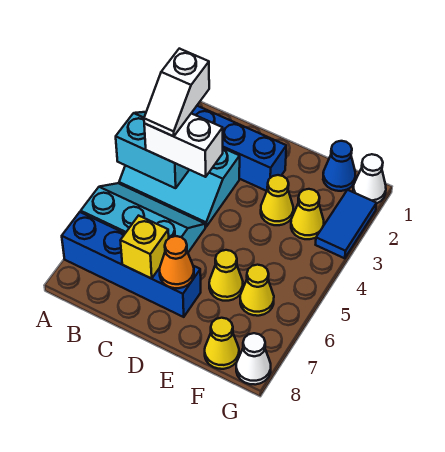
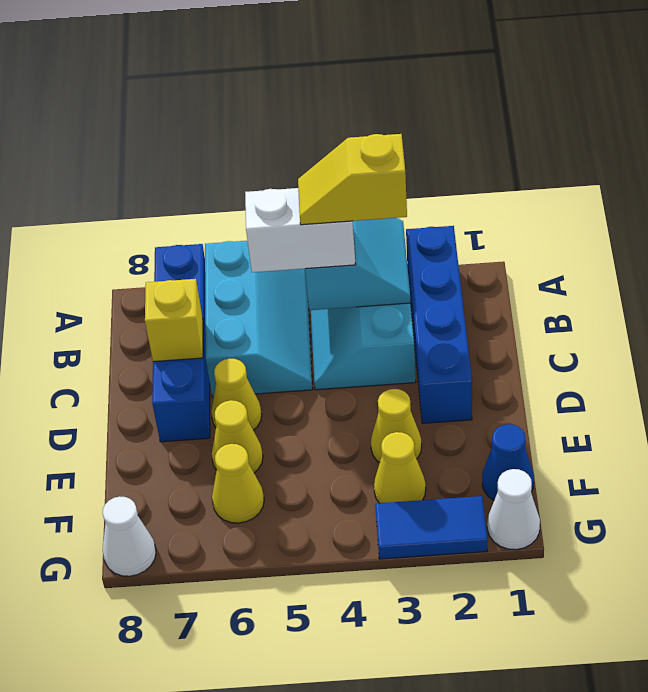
white slope B3:B4 level 4 top 3 -> yellow slope B3:B4 level 4 top 3
white brick B4:C4 level 3 -> white brick B4:B5 level 3
orange cone D7 level 2 -> none
yellow cone F8 level 1 -> yellow cone D6 level 1

